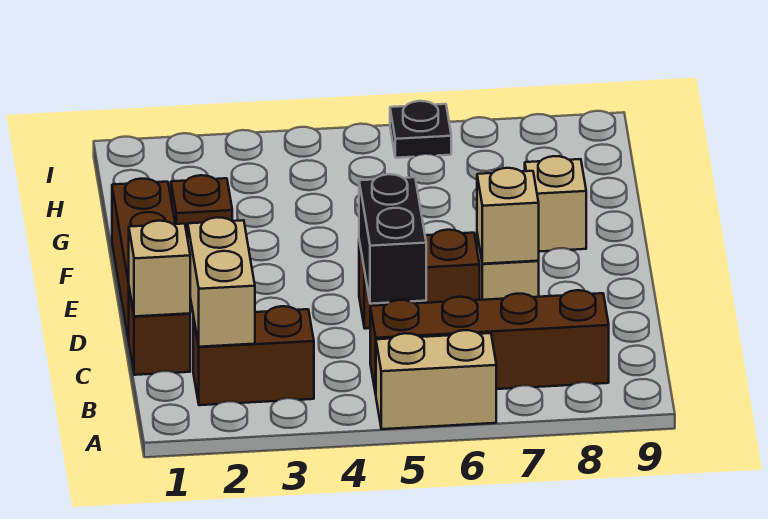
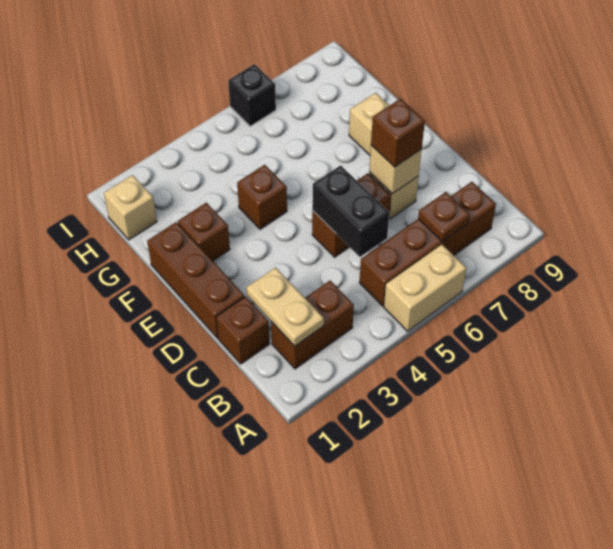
tan brick B2:C2 level 2 -> tan plate B2:C2 level 2
none -> brown plate B7 level 2
tan brick C1 level 2 -> tan brick H1 level 1
none -> brown brick D7 level 3
none -> brown brick F4 level 1
black plate I6 level 1 -> black brick I6 level 1

